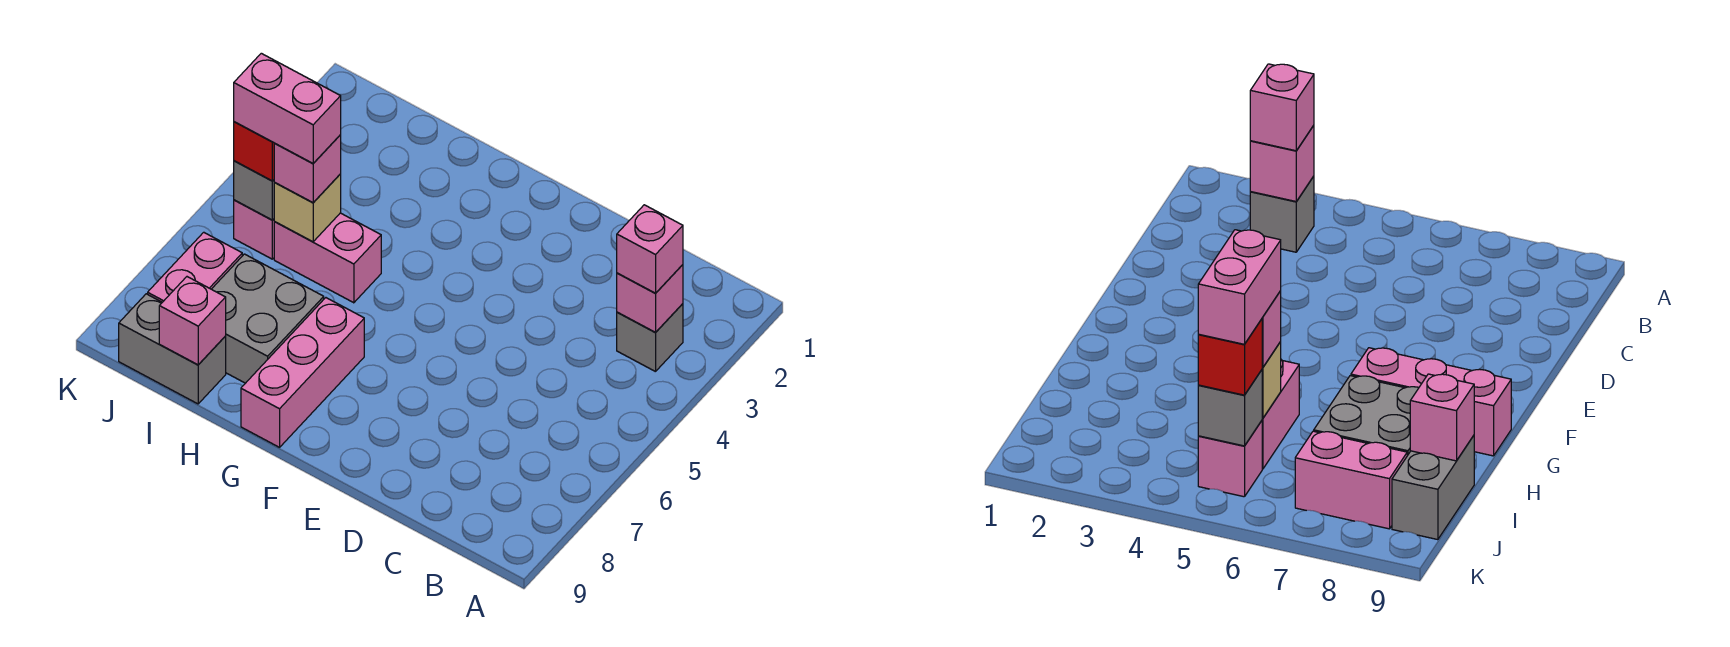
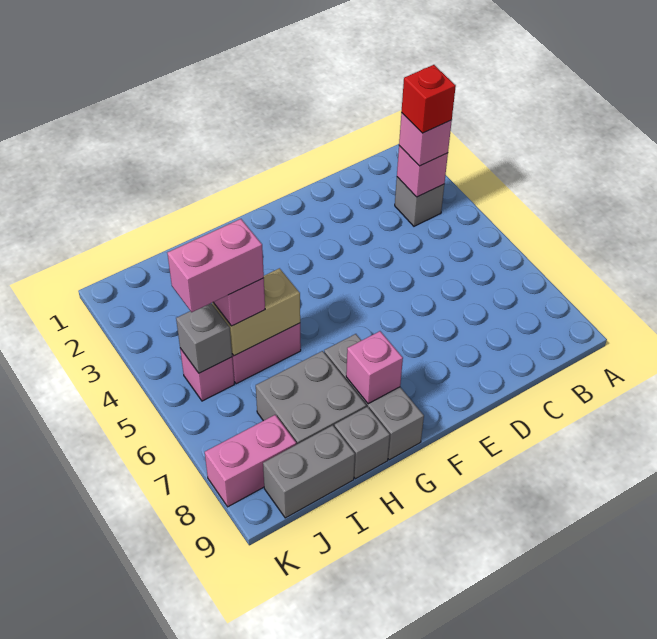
pink brick G7:G9 level 1 -> grey brick G7:G9 level 1
none -> grey brick H9 level 1
tan brick I5 level 2 -> tan brick H5:I5 level 2
pink brick I9 level 2 -> pink brick G8 level 2
red brick J5 level 3 -> red brick B3 level 4
pink brick J7:J8 level 1 -> pink brick J8:K8 level 1

